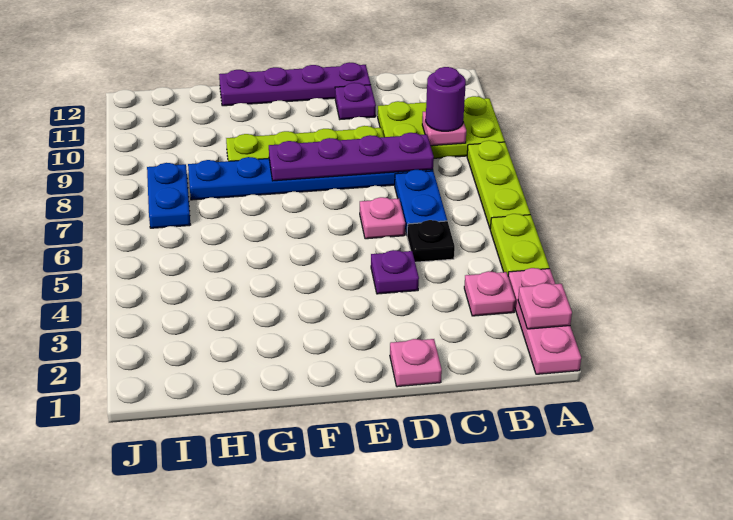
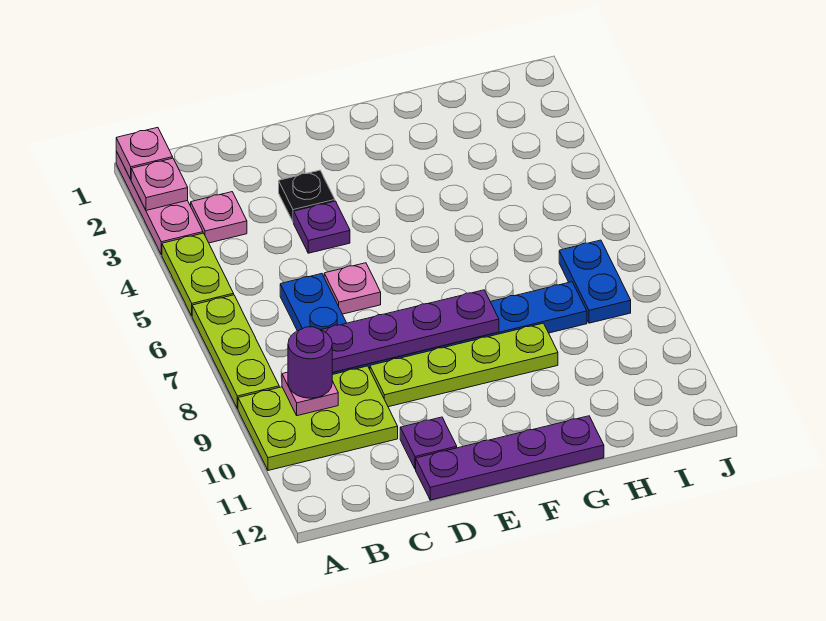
black plate C5 level 1 -> black plate D3 level 1
pink plate D1 level 1 -> pink plate A1 level 2

